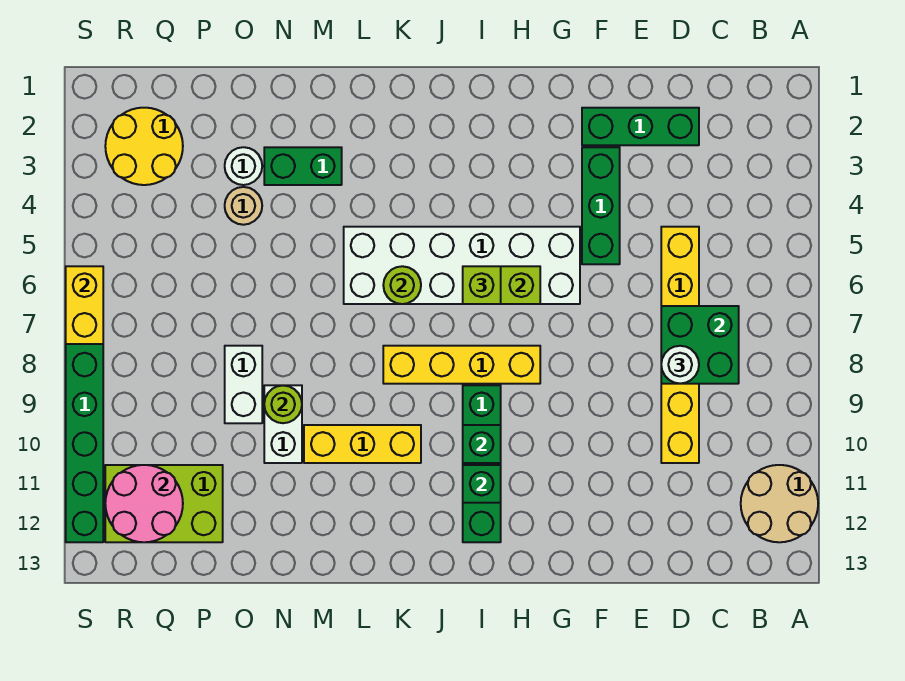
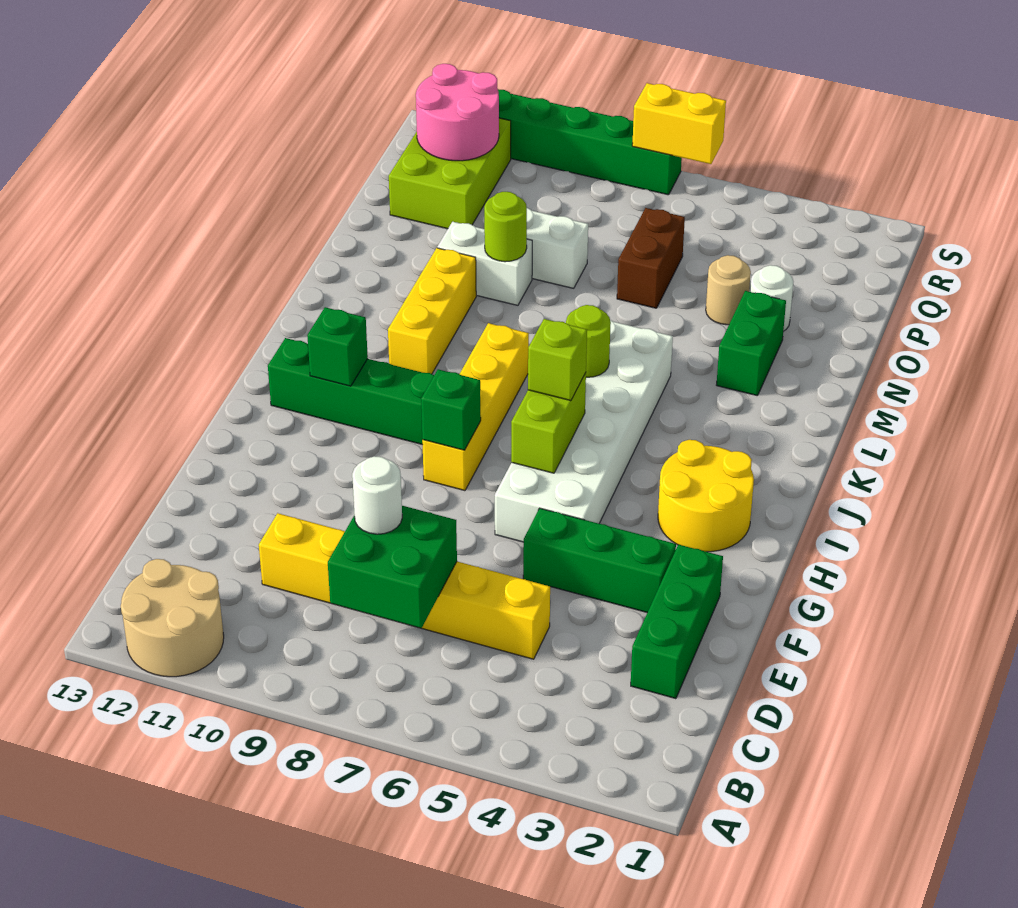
green brick I10 level 2 -> green brick H8 level 2
none -> brown brick O6:P6 level 1
yellow round brick Q2:R3 level 1 -> yellow round brick H2:I3 level 1

